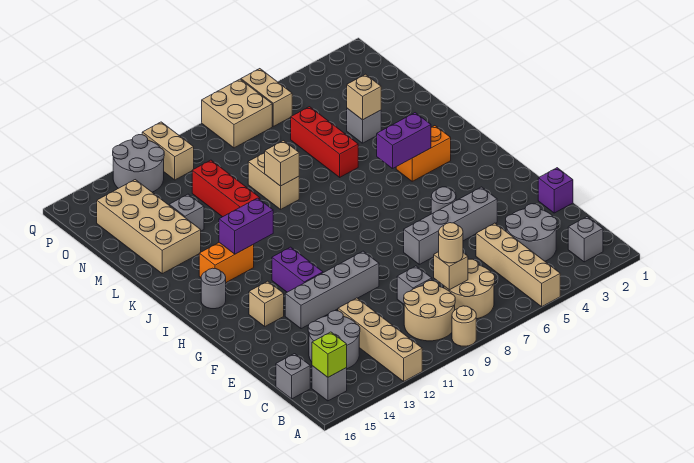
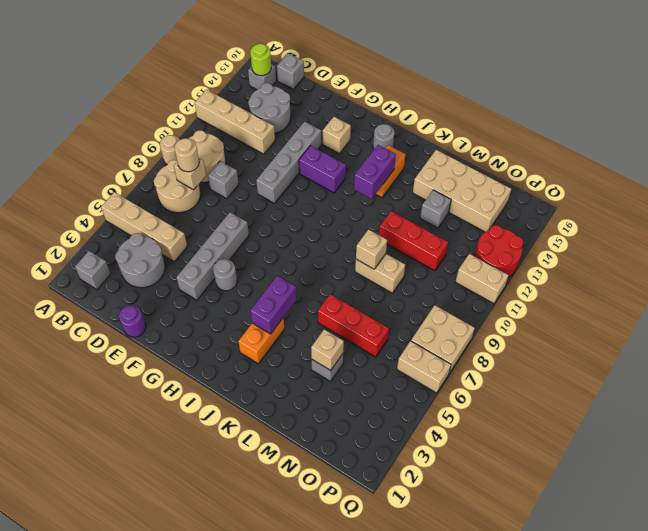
lime brick B15 level 2 -> lime round brick B15 level 2
purple brick E1 level 1 -> purple round brick E1 level 1
grey round brick P12:Q13 level 1 -> red round brick P12:Q13 level 1

